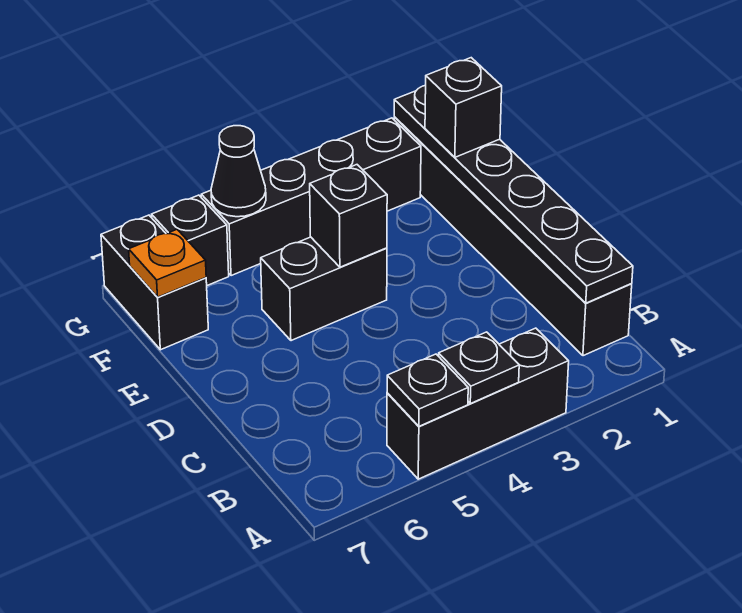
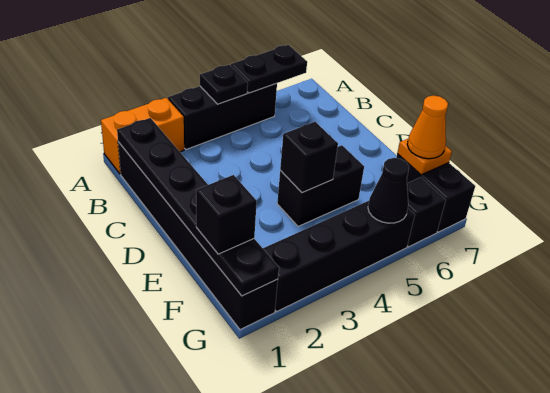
none -> orange brick A1:A2 level 1
black plate A5 level 2 -> black plate A5:A6 level 2
none -> orange cone F7 level 3

